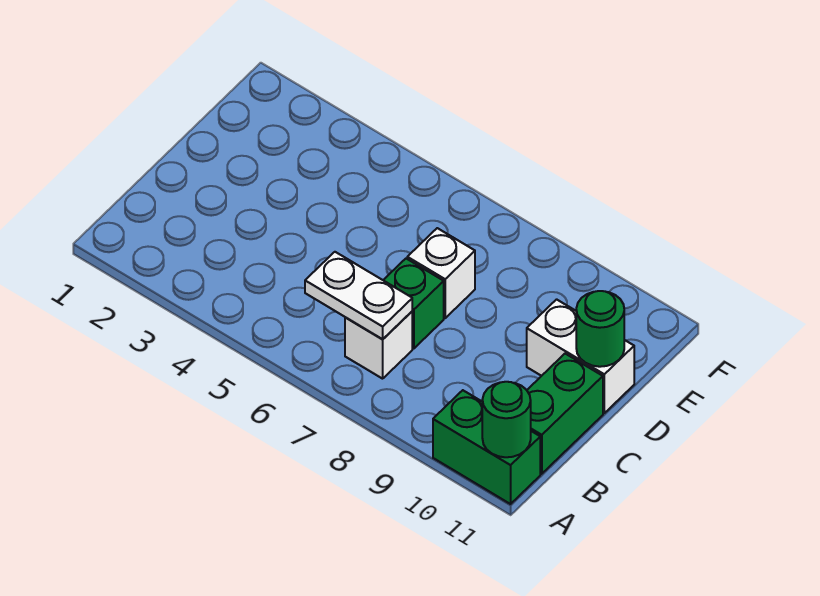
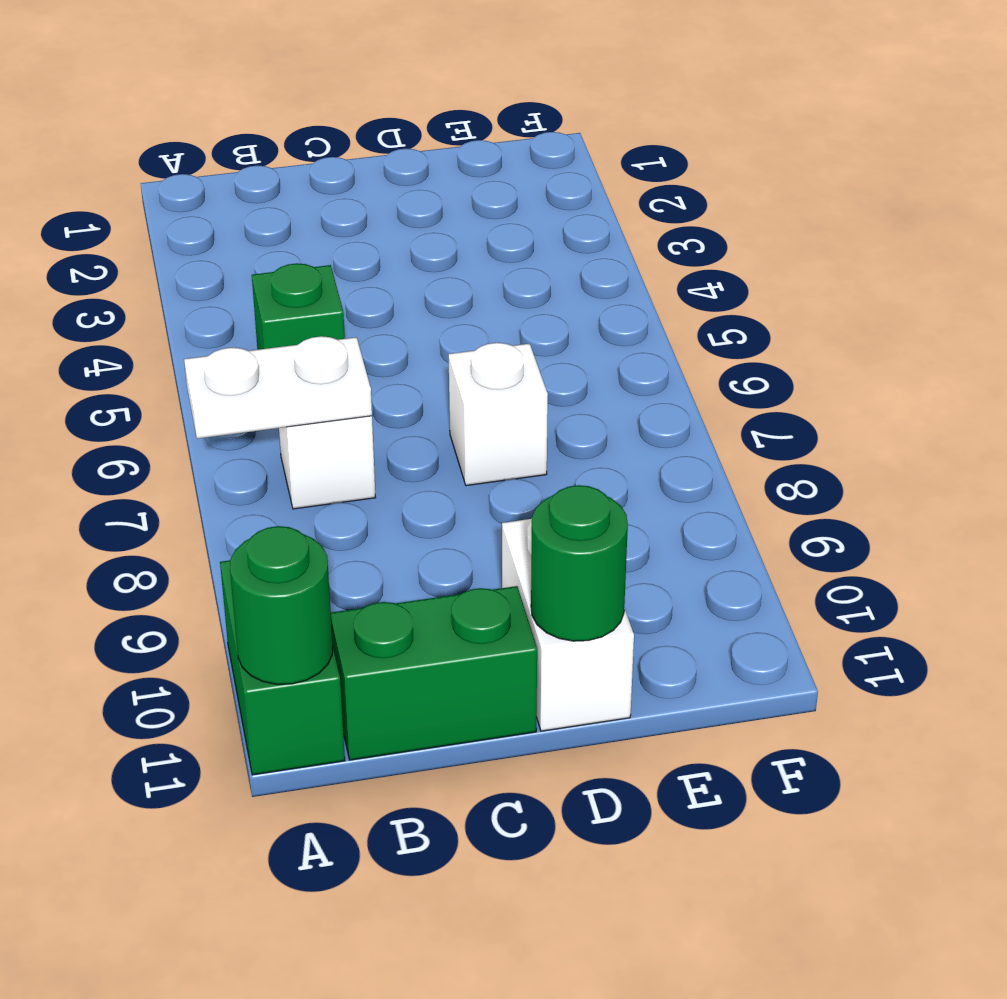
white plate B6:B7 level 2 -> white plate A7:B7 level 2
green brick C7 level 1 -> green brick B5 level 1

